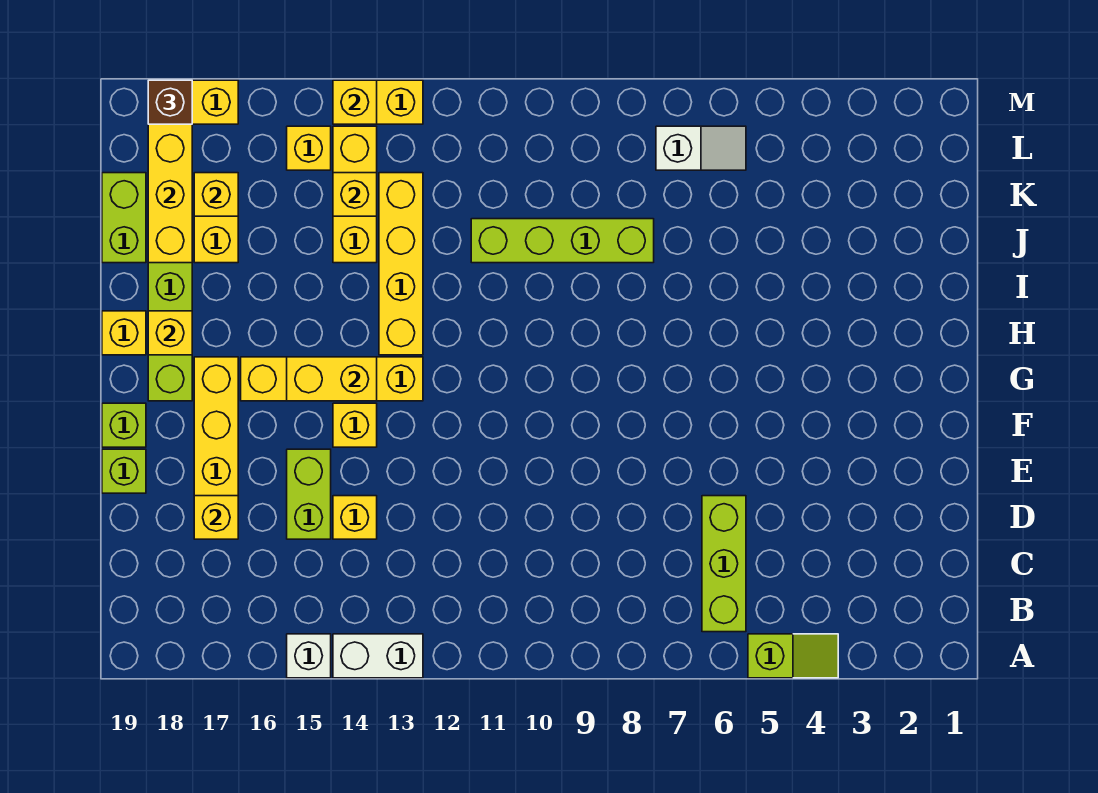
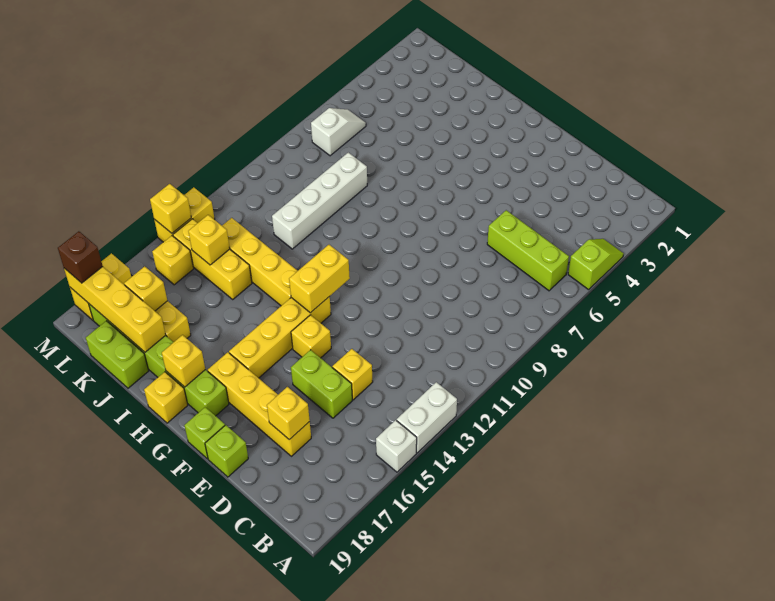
yellow brick G14:G15 level 2 -> yellow brick G12:G13 level 2
lime brick J8:J11 level 1 -> white brick J8:J11 level 1

